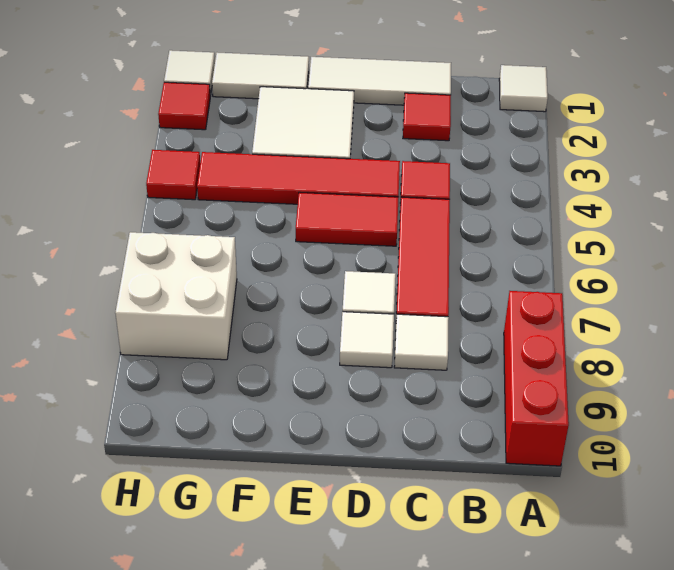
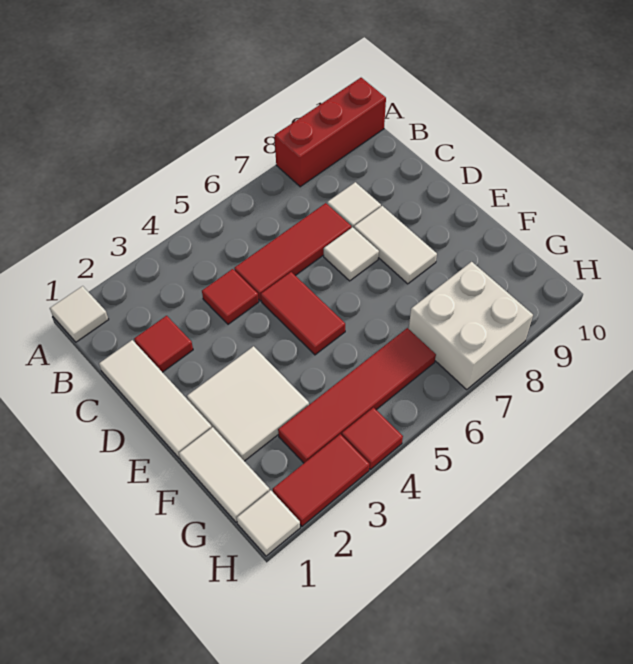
red tile D4:G4 level 1 -> red tile G3:G6 level 1
white tile D8 level 1 -> white tile D8:E8 level 1
red tile H2 level 1 -> red tile H2:H3 level 1

